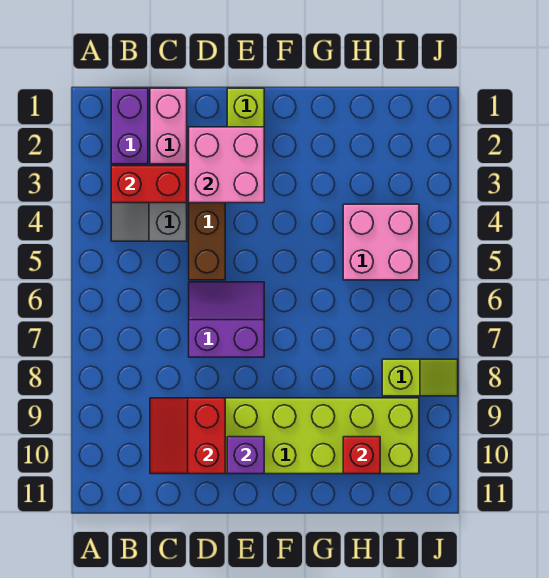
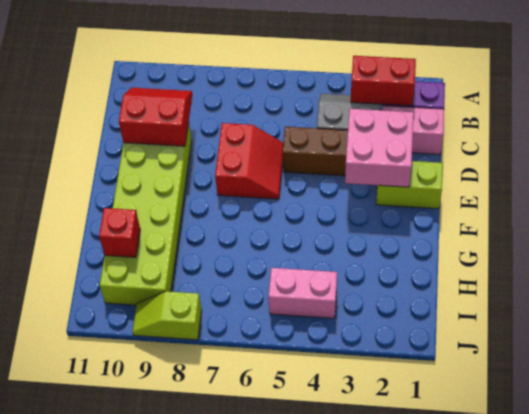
red brick B3:C3 level 2 -> red brick B2:B3 level 2
purple slope D6:E7 level 1 top 7 -> red slope D6:E7 level 1 top 7
purple brick E10 level 2 -> none
pink brick H4:I5 level 1 -> pink brick I4:I5 level 1
lime slope I8:J8 level 1 top I -> lime slope J8:J9 level 1 top 8

